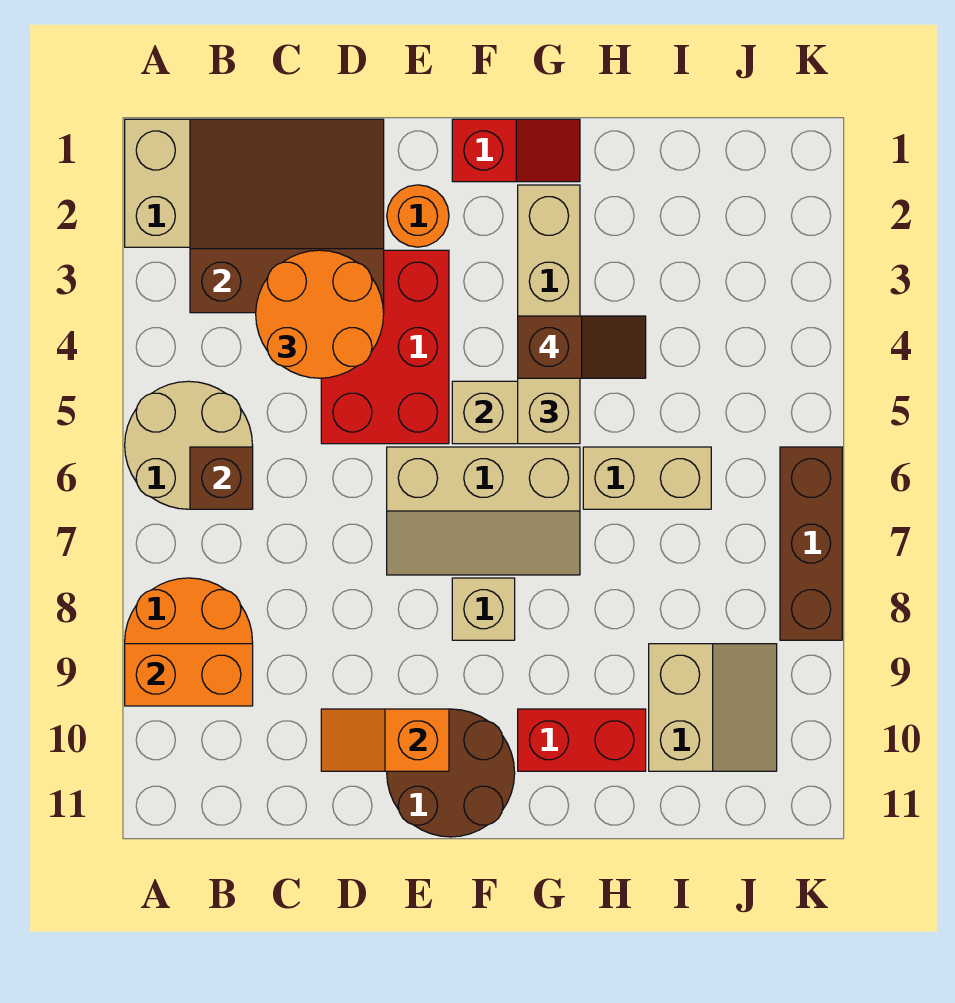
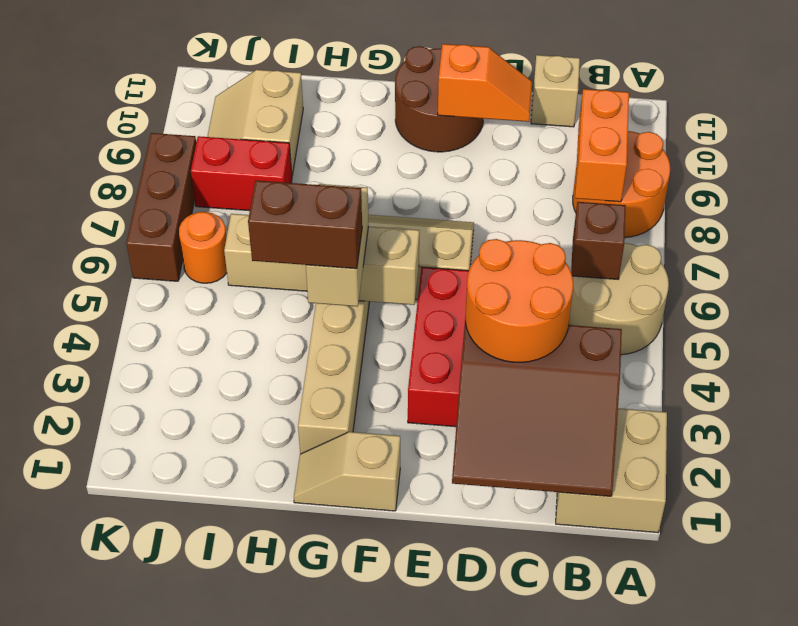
orange brick A9:B9 level 2 -> orange brick B8:B9 level 2
orange round brick E2 level 1 -> orange round brick J6 level 1
red slope F1:G1 level 1 top F -> tan slope F1:G1 level 1 top F
tan brick F8 level 1 -> tan brick C11 level 1
brown slope G4:H4 level 4 top G -> brown brick G4:H4 level 4
red brick G10:H10 level 1 -> red brick I8:J8 level 1

